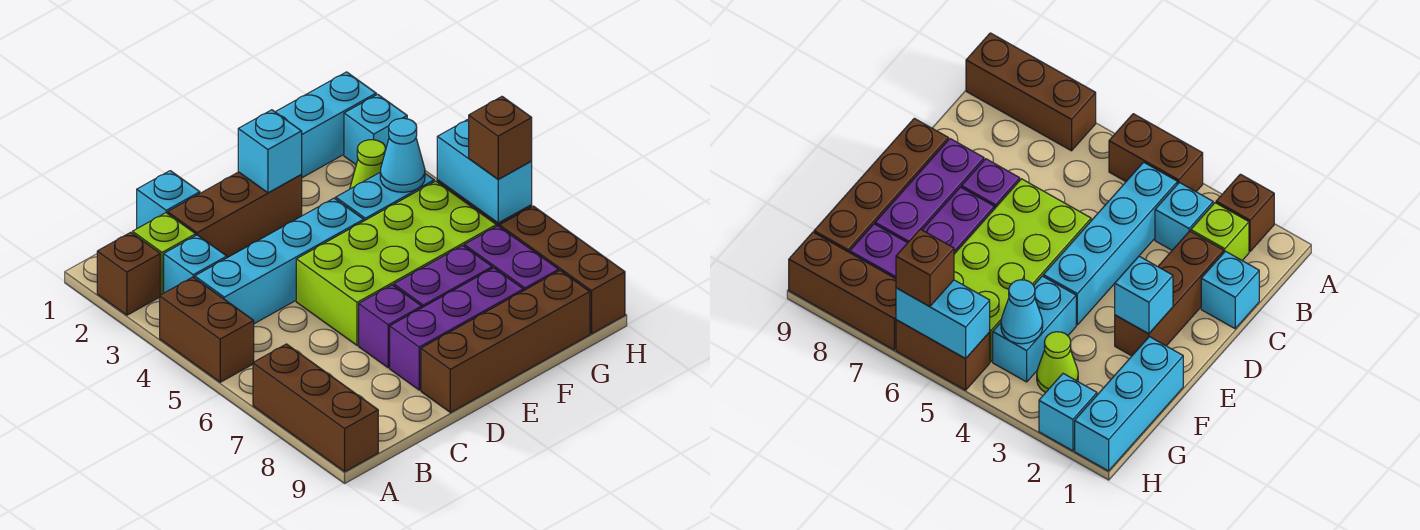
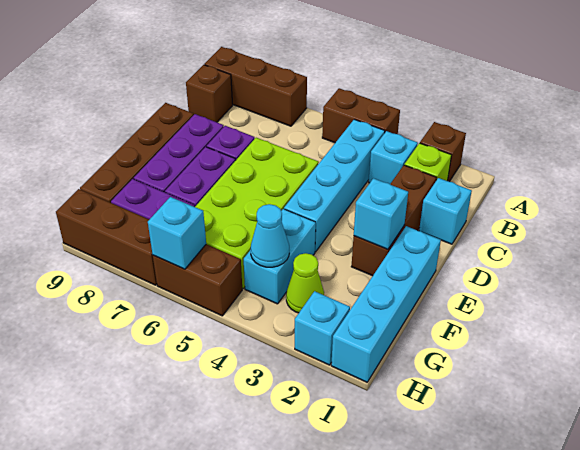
cyan brick F1:H1 level 1 -> cyan brick E1:H1 level 1
cyan brick H5:H6 level 2 -> cyan brick H6 level 2
brown brick H6 level 3 -> brown brick B9 level 1

